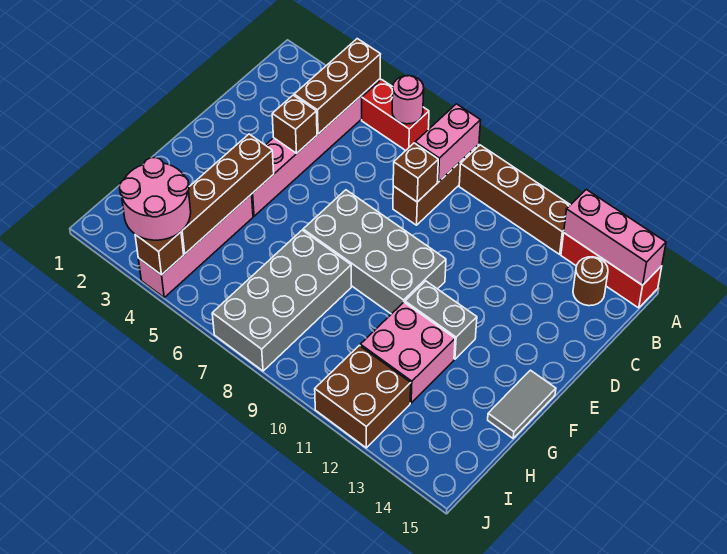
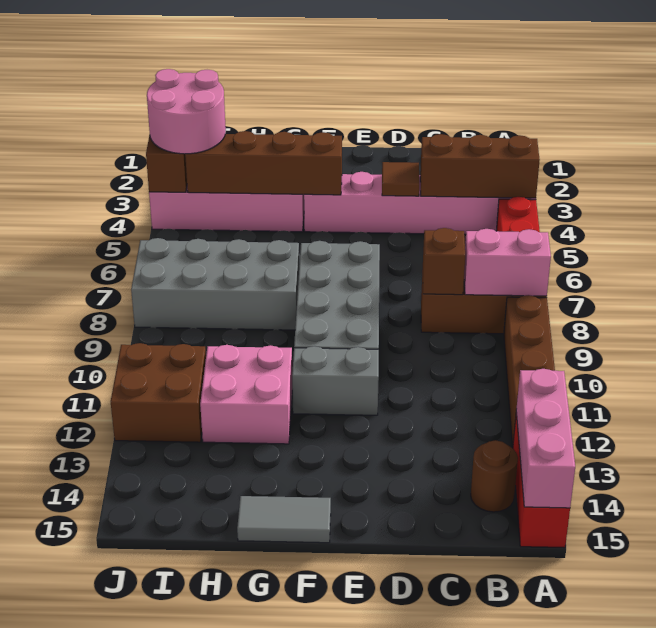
pink round brick A6 level 2 -> none
brown brick D4 level 2 -> brown tile D4 level 2
grey brick F11:F12 level 1 -> grey brick E11:F11 level 1

